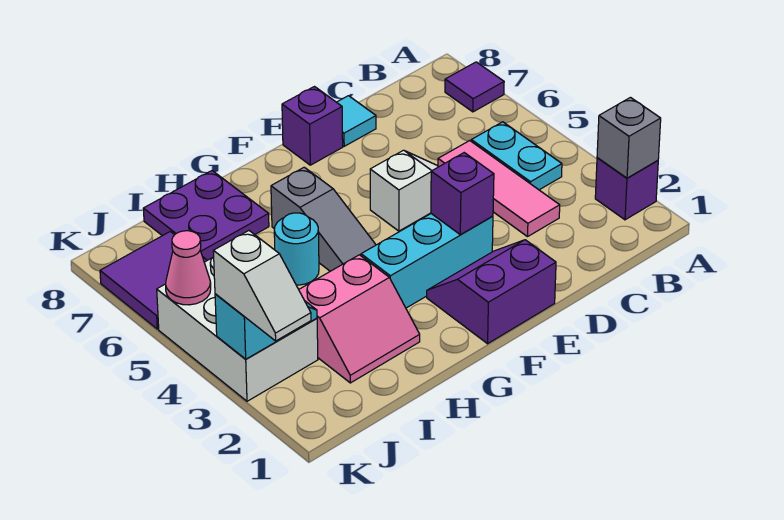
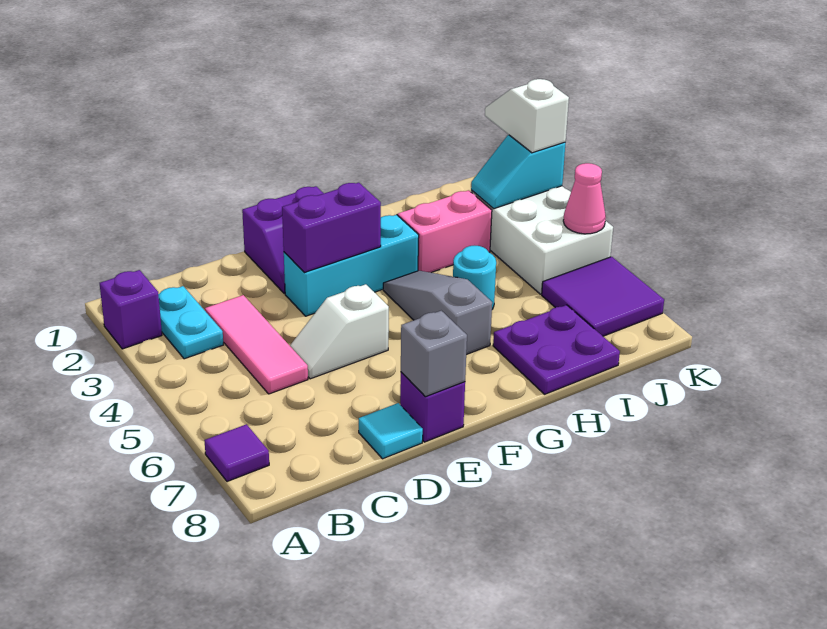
grey brick A2 level 2 -> grey brick E8 level 2
cyan plate B4:B5 level 1 -> cyan plate B2:B3 level 1
purple brick E3 level 2 -> purple brick E3:F3 level 2

